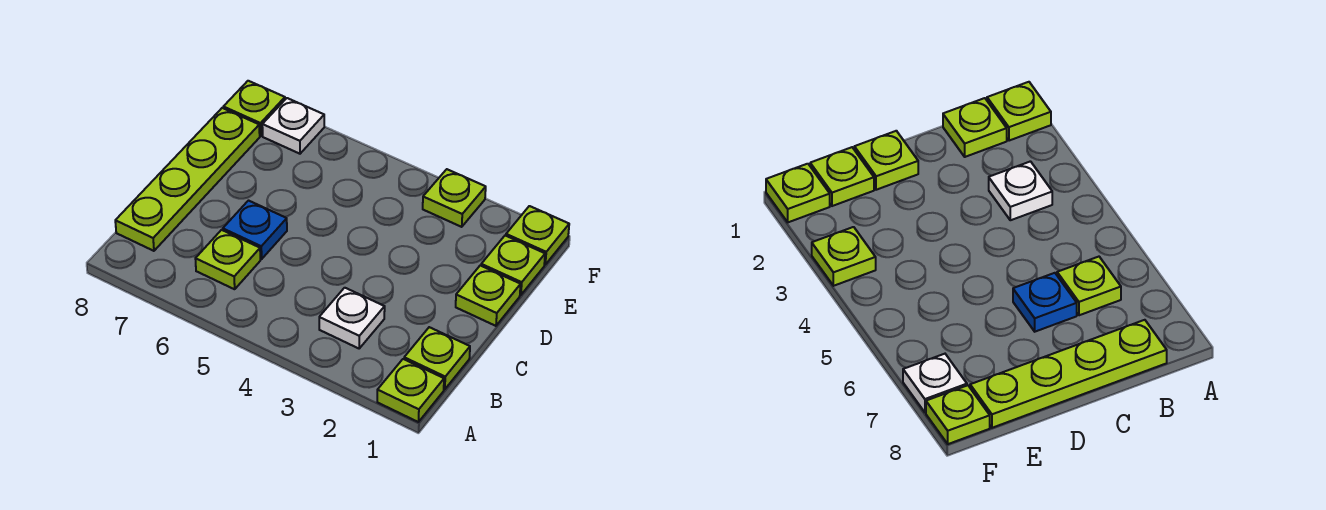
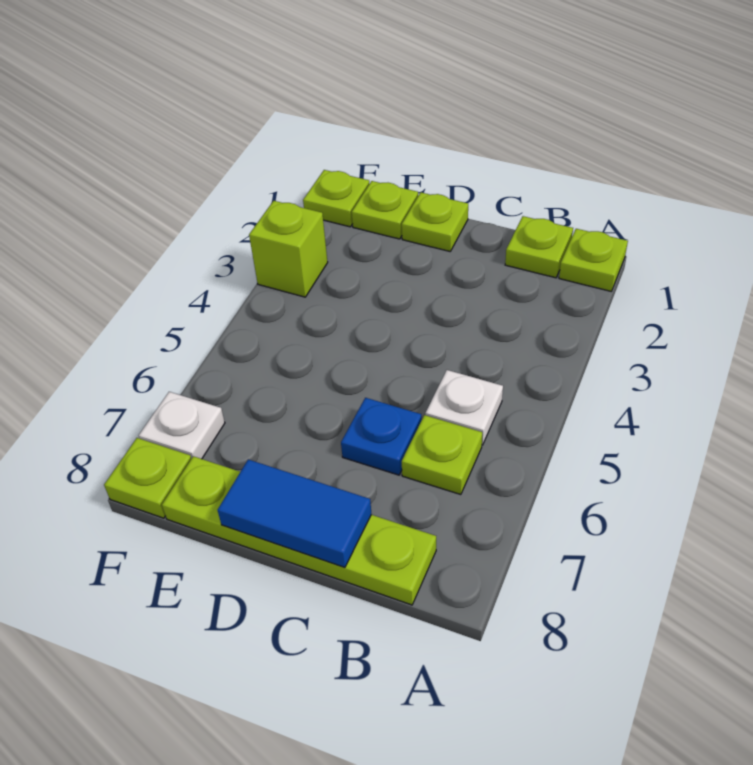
white plate B3 level 1 -> white plate B5 level 1
none -> blue tile C8:D8 level 2
lime plate F3 level 1 -> lime brick F3 level 1

